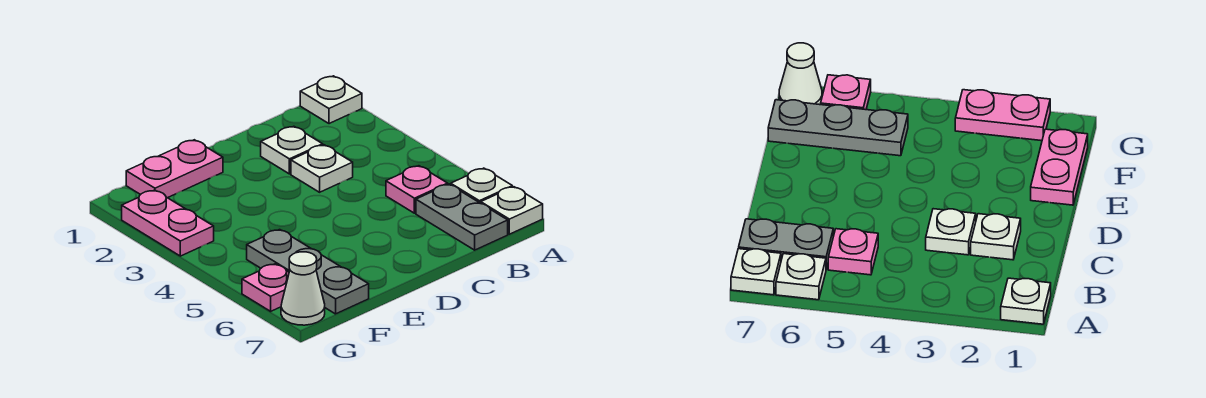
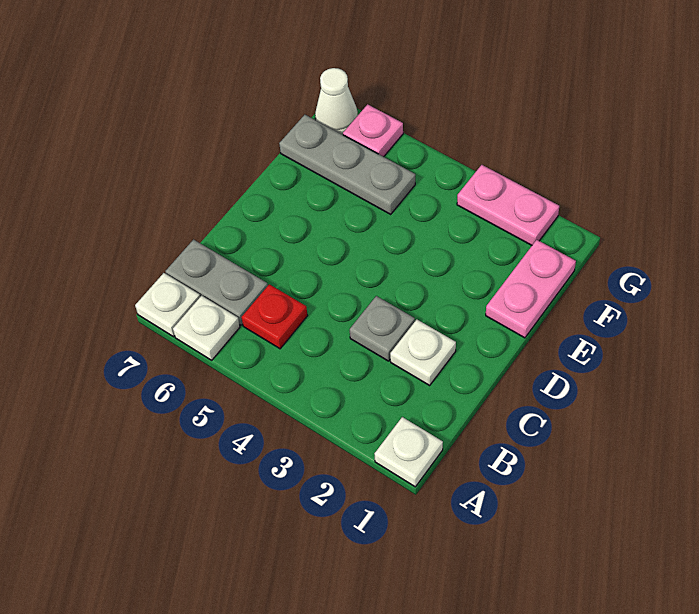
pink plate B5 level 1 -> red plate B5 level 1
white plate C3 level 1 -> grey plate C3 level 1

